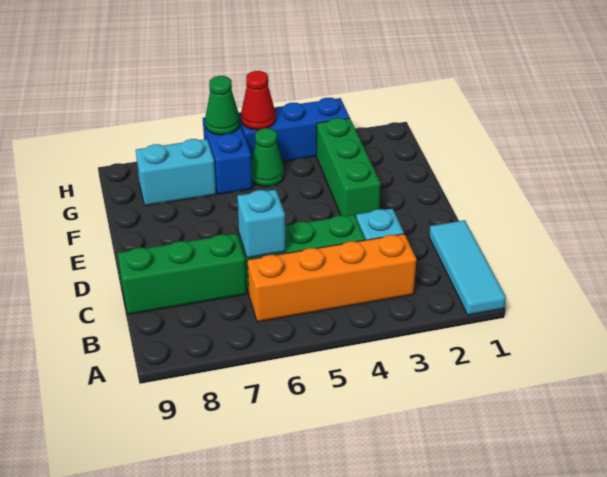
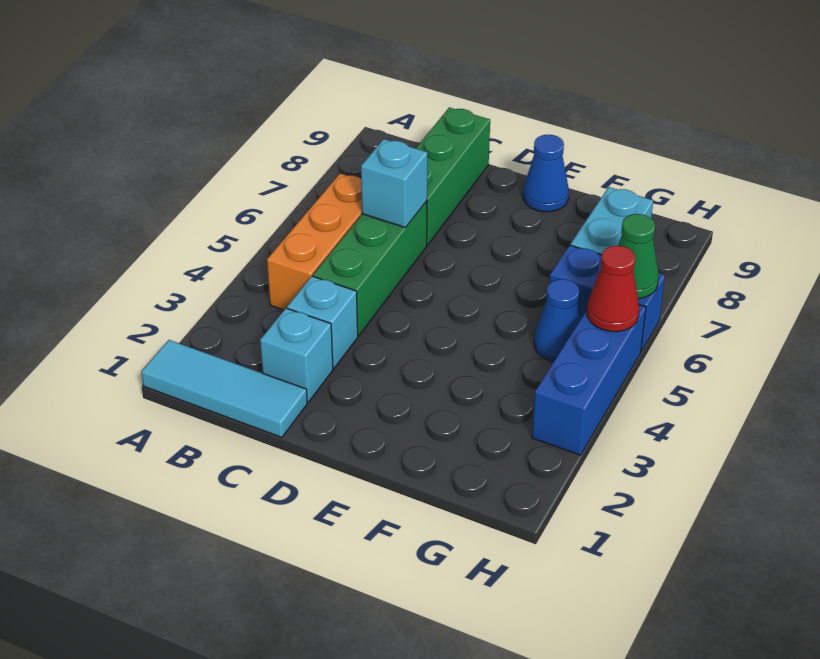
orange brick B3:B6 level 1 -> orange brick B4:B6 level 1
none -> cyan brick C2 level 1
green brick E3:G3 level 1 -> none
none -> blue cone E9 level 1
green cone G5 level 1 -> blue cone G5 level 1

